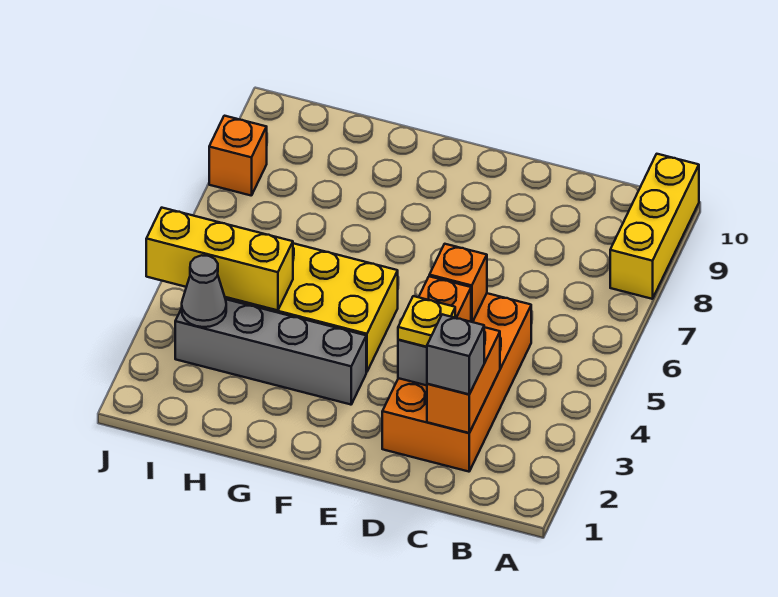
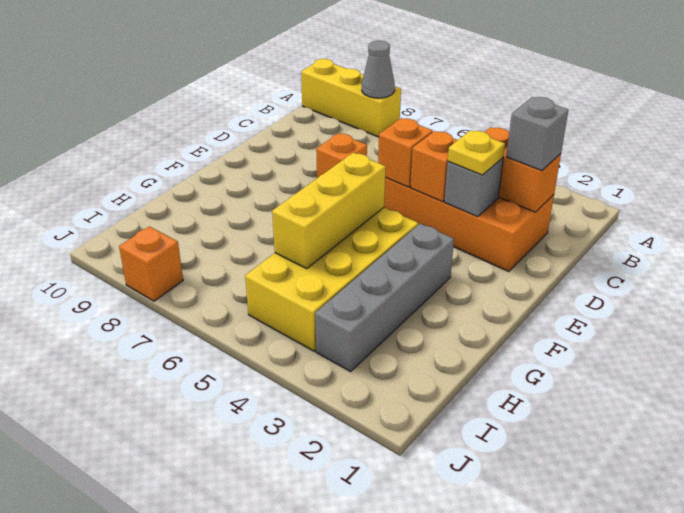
none -> orange brick D7 level 1
yellow brick H4:J4 level 2 -> yellow brick F5:H5 level 2
grey cone I3 level 2 -> grey cone A8 level 2

